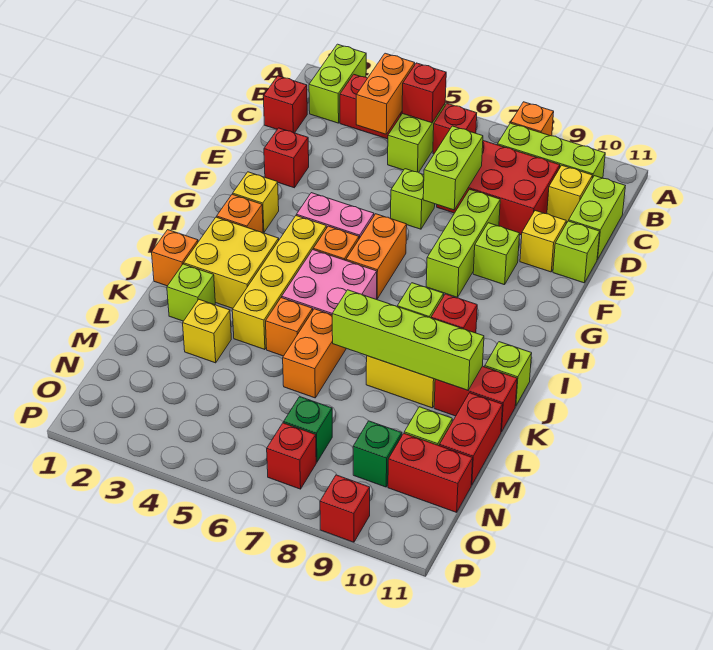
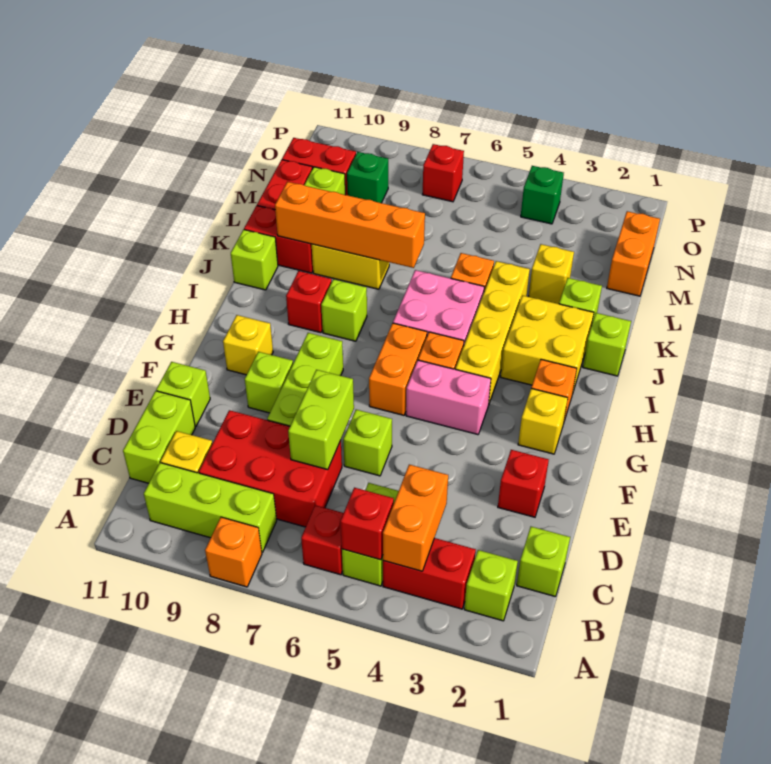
lime brick A2:B2 level 1 -> lime brick B2 level 1
red brick C1 level 1 -> lime brick C1 level 1
yellow brick E10 level 1 -> yellow brick G10 level 1
orange brick J1 level 1 -> lime brick J1 level 1
orange brick K6:L6 level 1 -> orange brick M1:N1 level 1
lime brick K7:K10 level 2 -> orange brick K7:K10 level 2
green brick N7 level 1 -> green brick O4 level 1
red brick P9 level 1 -> none

